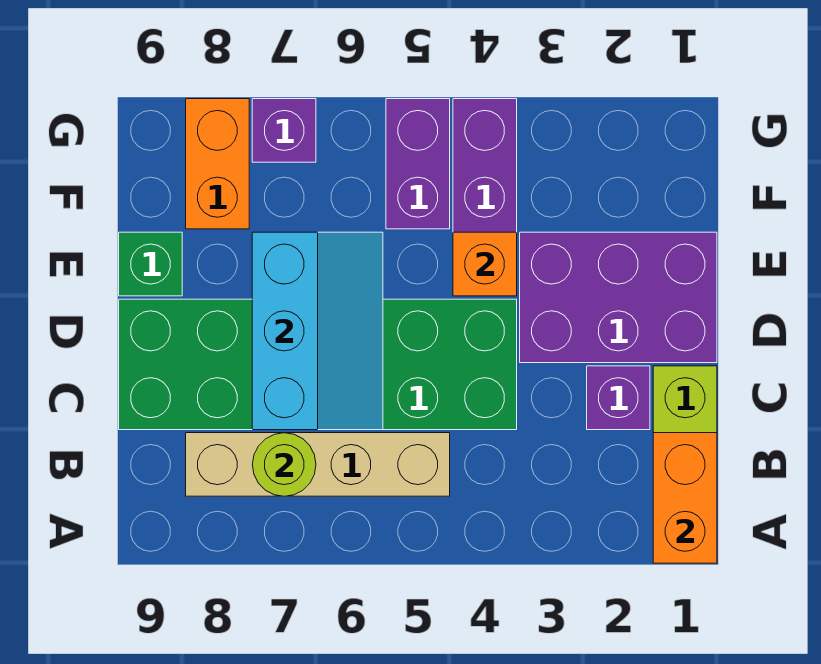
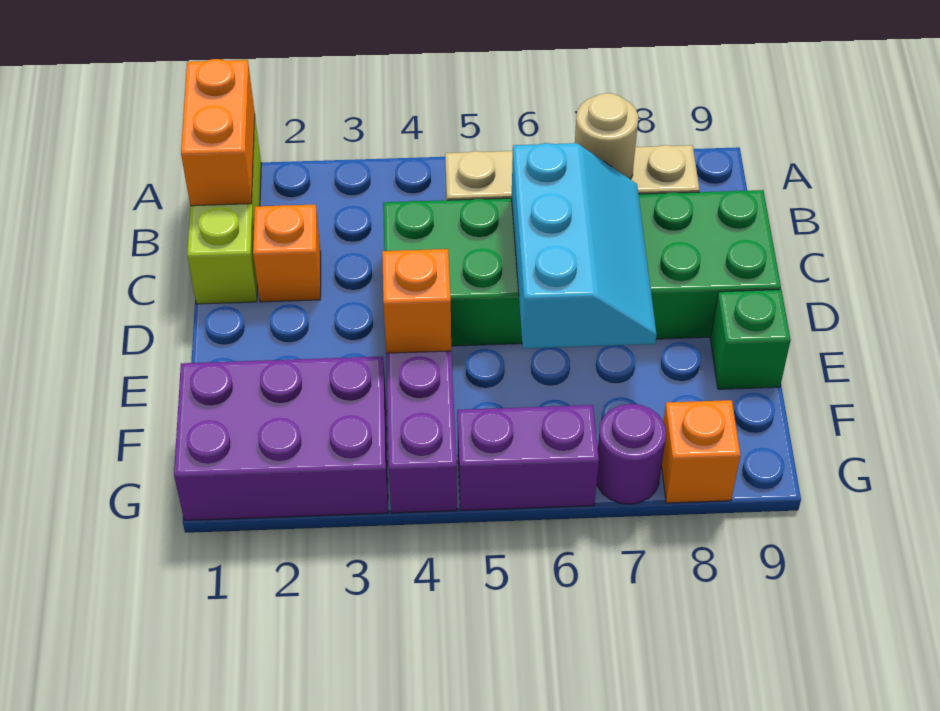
lime round brick B7 level 2 -> tan round brick B7 level 2
purple brick C2 level 1 -> orange brick C2 level 1
cyan slope C6:E7 level 2 top 7 -> cyan slope C6:E7 level 2 top 6
purple brick D1:E3 level 1 -> purple brick F1:G3 level 1
purple brick F5:G5 level 1 -> purple brick G5:G6 level 1
orange brick F8:G8 level 1 -> orange brick G8 level 1
purple brick G7 level 1 -> purple round brick G7 level 1

